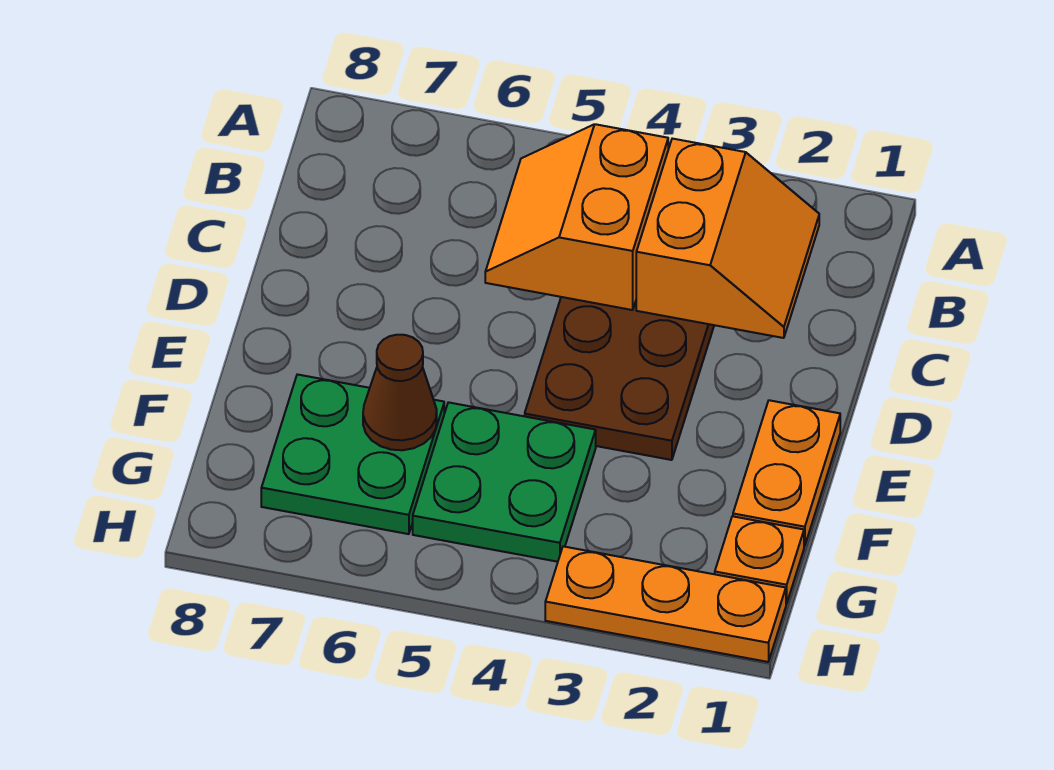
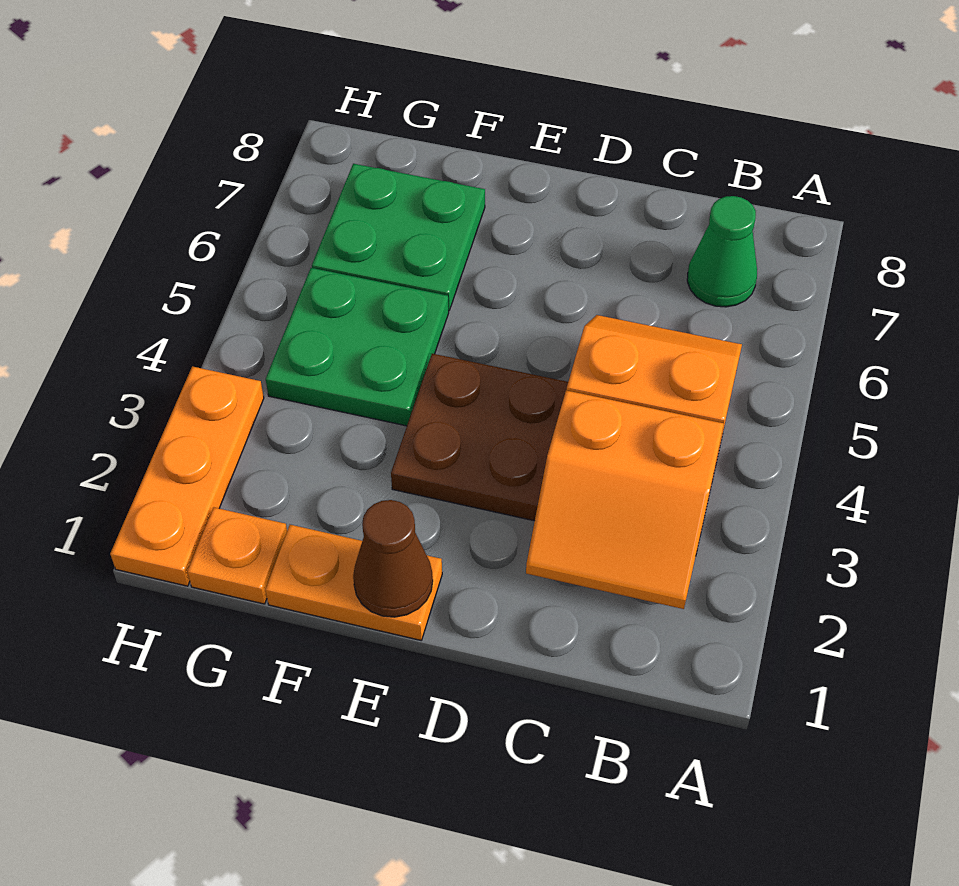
none -> green cone B7 level 1
brown cone F6 level 2 -> brown cone E1 level 2

